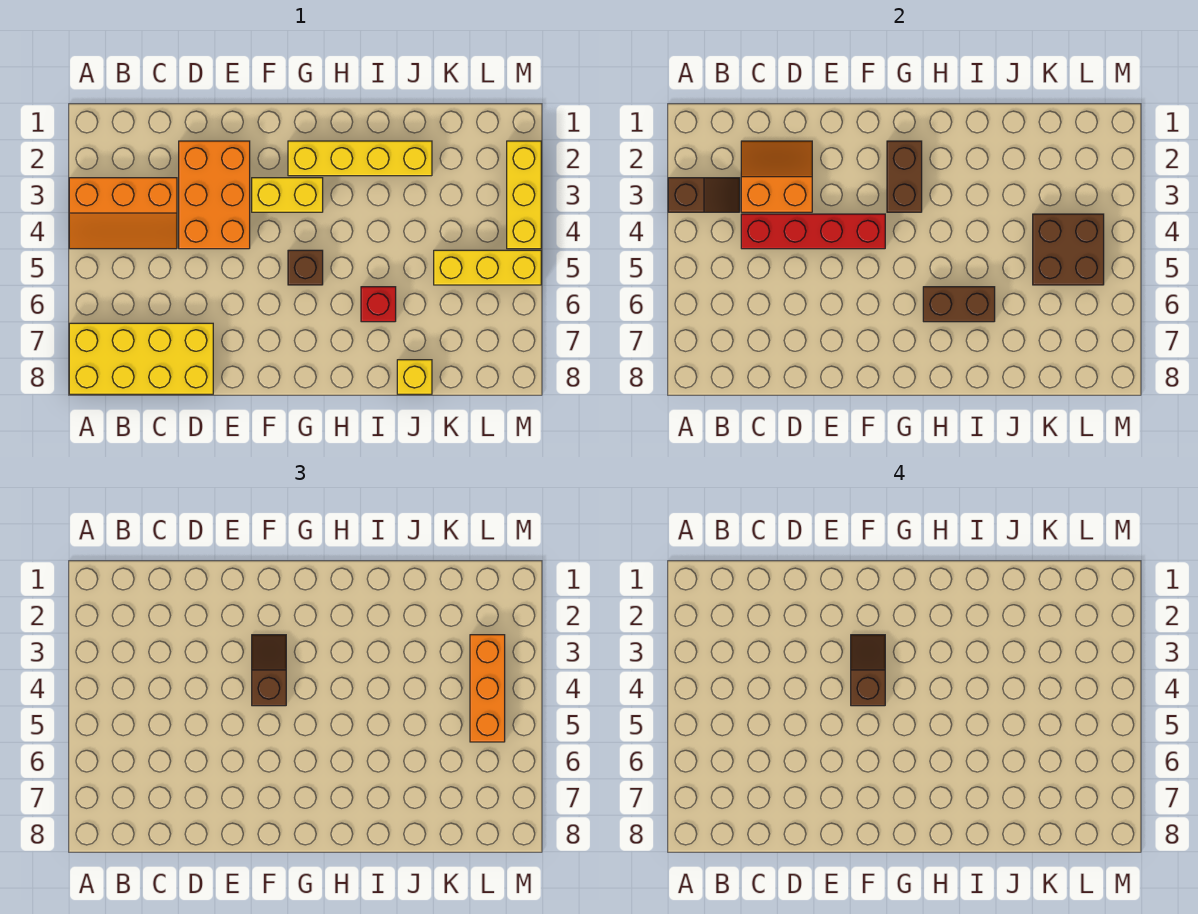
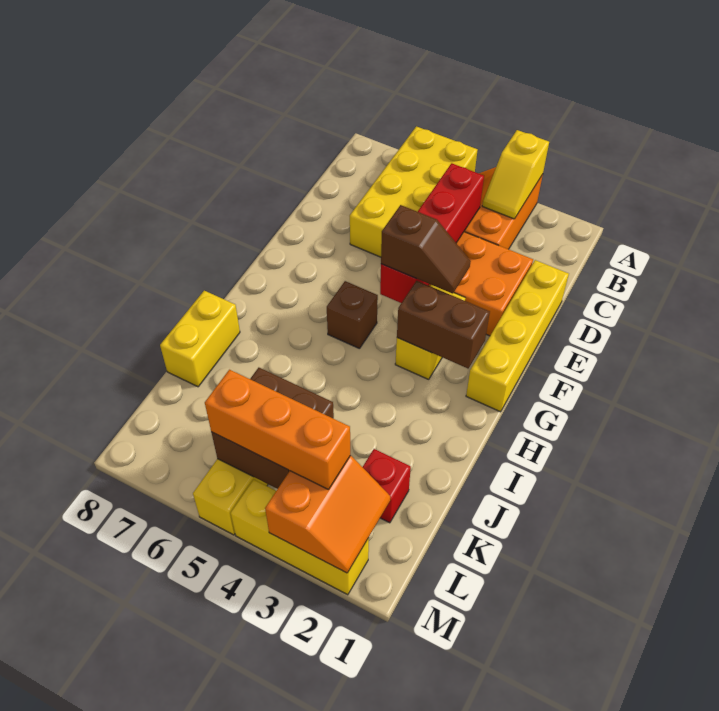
brown slope A3:B3 level 2 top A -> yellow slope A3:B3 level 2 top A
yellow brick A7:D8 level 1 -> yellow brick A5:D6 level 1
orange slope C2:D3 level 2 top 3 -> orange slope L2:M3 level 2 top 3
brown slope F3:F4 level 4 top 4 -> none
yellow brick G2:J2 level 1 -> yellow brick D1:G1 level 1
brown brick H6:I6 level 2 -> none
red brick I6 level 1 -> red brick K2 level 1
yellow brick J8 level 1 -> yellow brick I8:J8 level 1

